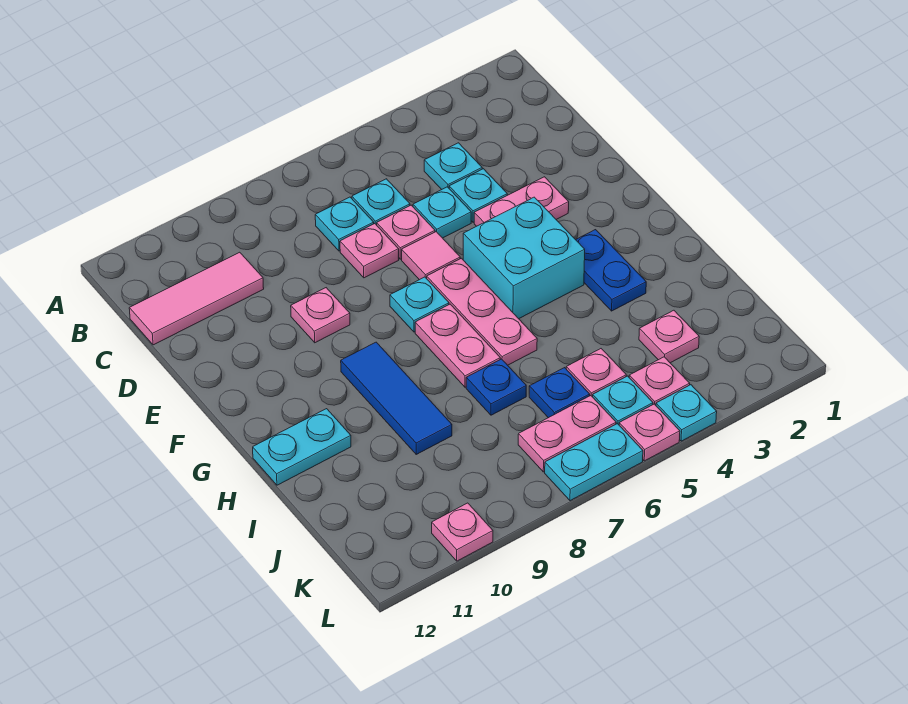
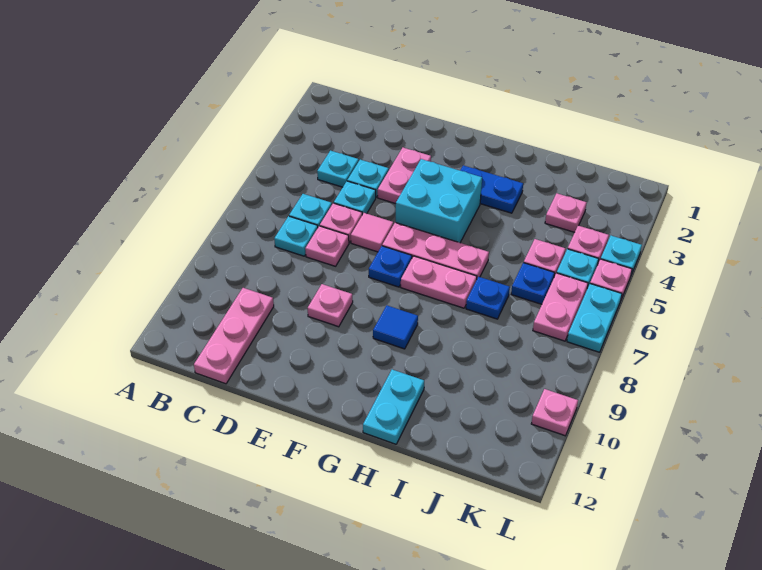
pink tile C10:C12 level 1 -> pink plate C10:C12 level 1
cyan plate F7 level 1 -> blue plate F7 level 1
blue tile G9:I9 level 1 -> blue tile G9 level 1

